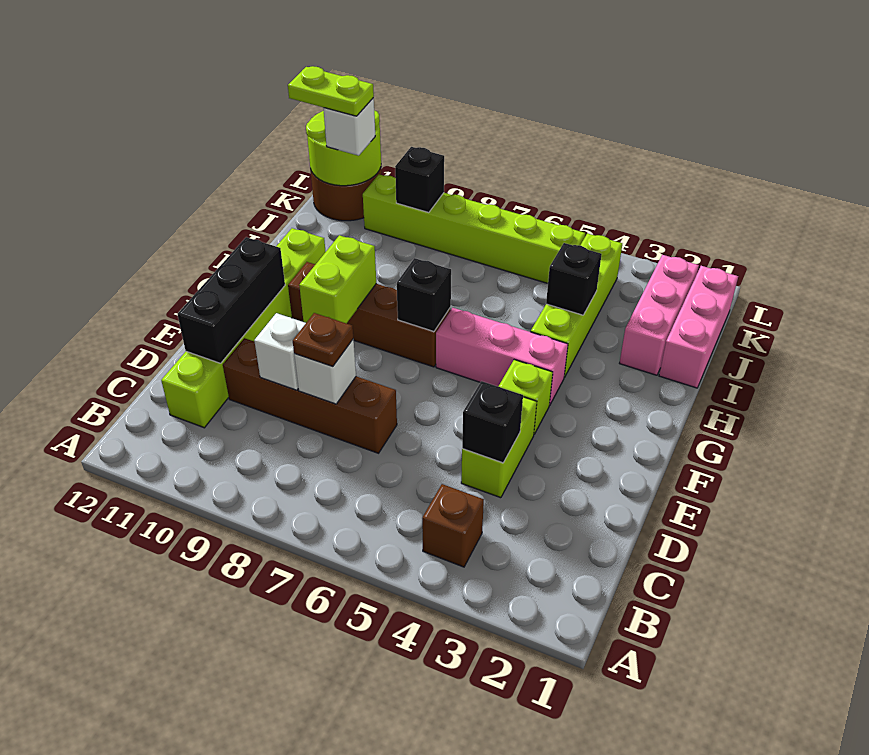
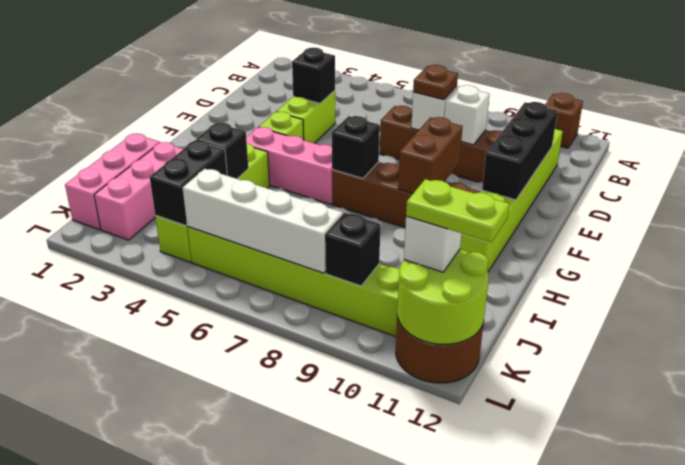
brown brick B4 level 1 -> brown brick A11 level 1
lime brick F9:G9 level 2 -> brown brick F9:G9 level 2
none -> black brick J4:K4 level 2
none -> white brick K5:K8 level 2

